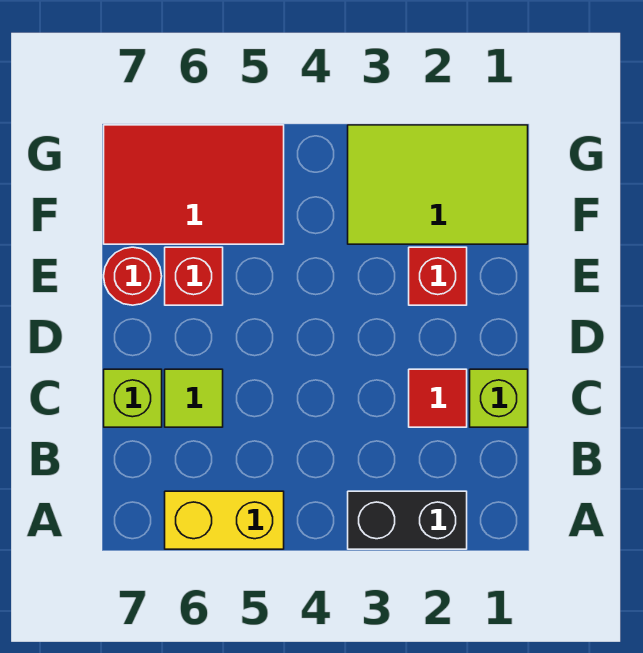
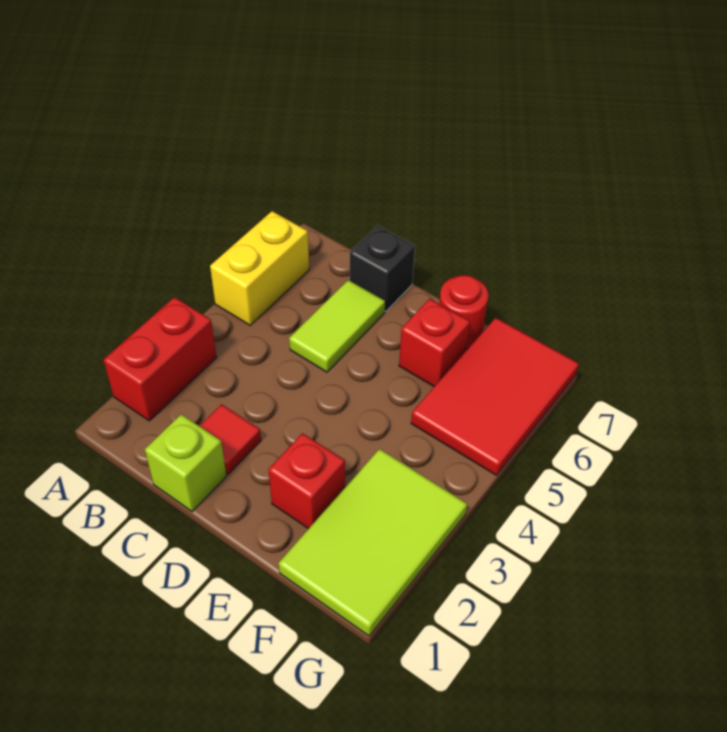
black brick A2:A3 level 1 -> red brick A2:A3 level 1
lime tile C6 level 1 -> lime tile C5:C6 level 1
lime brick C7 level 1 -> black brick C7 level 1

